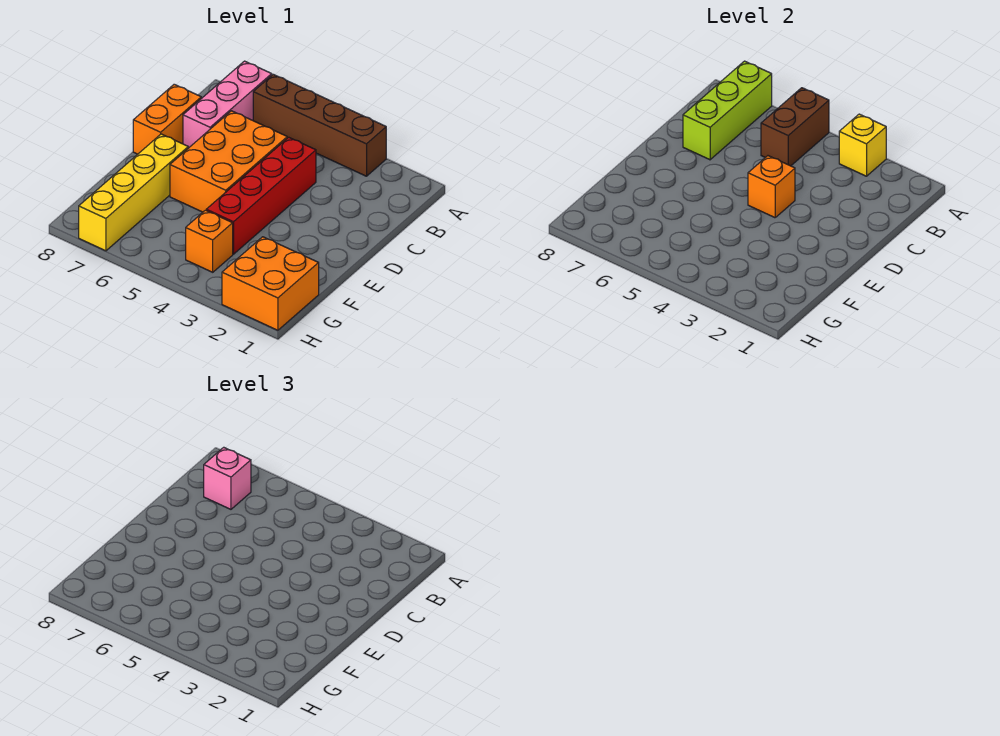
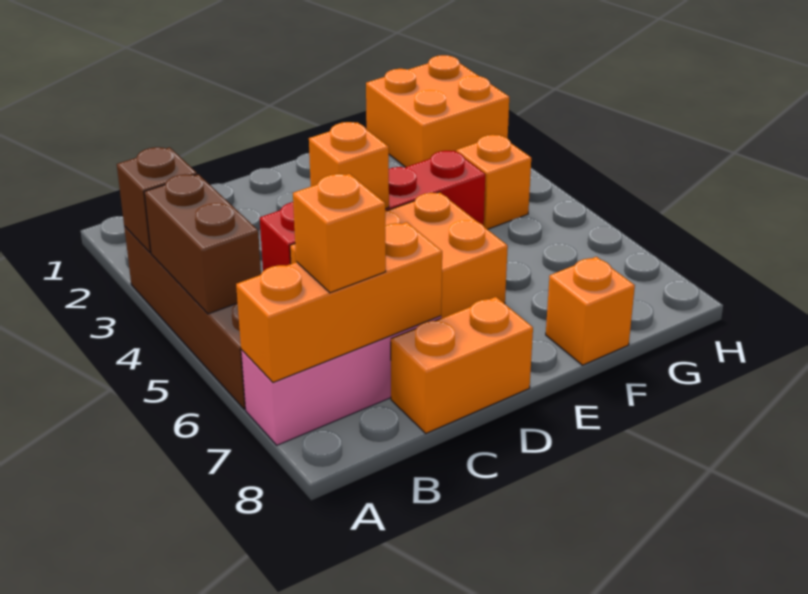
yellow brick A3 level 2 -> brown brick A3 level 2
brown brick A5:B5 level 2 -> brown brick A4:A5 level 2
lime brick A7:C7 level 2 -> orange brick A7:C7 level 2
pink brick B7 level 3 -> orange brick B7 level 3
yellow brick E7:H7 level 1 -> none
none -> orange brick F8 level 1

